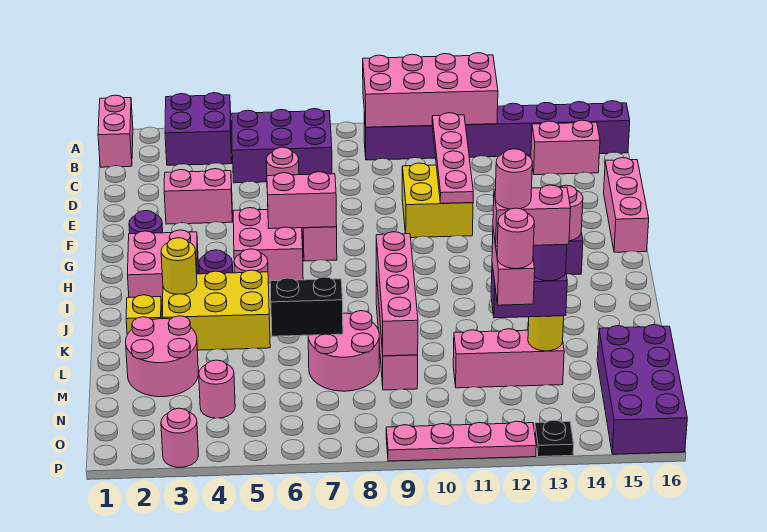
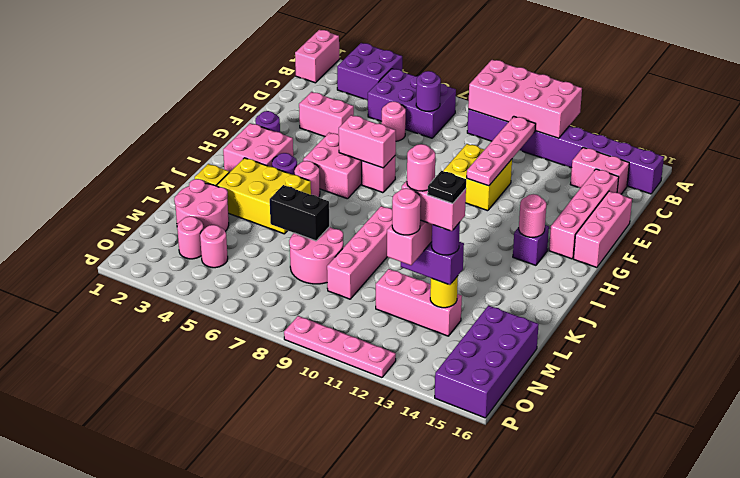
none -> purple round brick C7 level 2
yellow round brick J3 level 2 -> none
pink brick J9:M9 level 2 -> pink brick D15:G15 level 1
pink round brick P3 level 1 -> pink round brick N3 level 1
black plate P13 level 1 -> black plate M13 level 6

